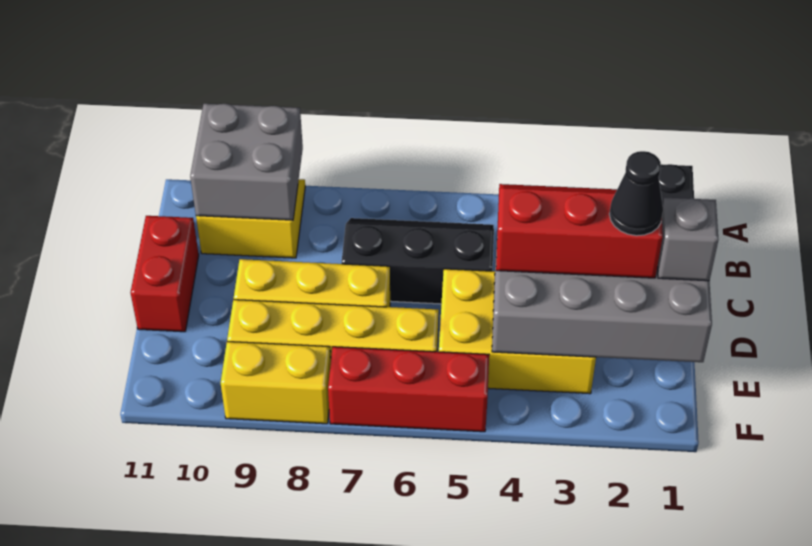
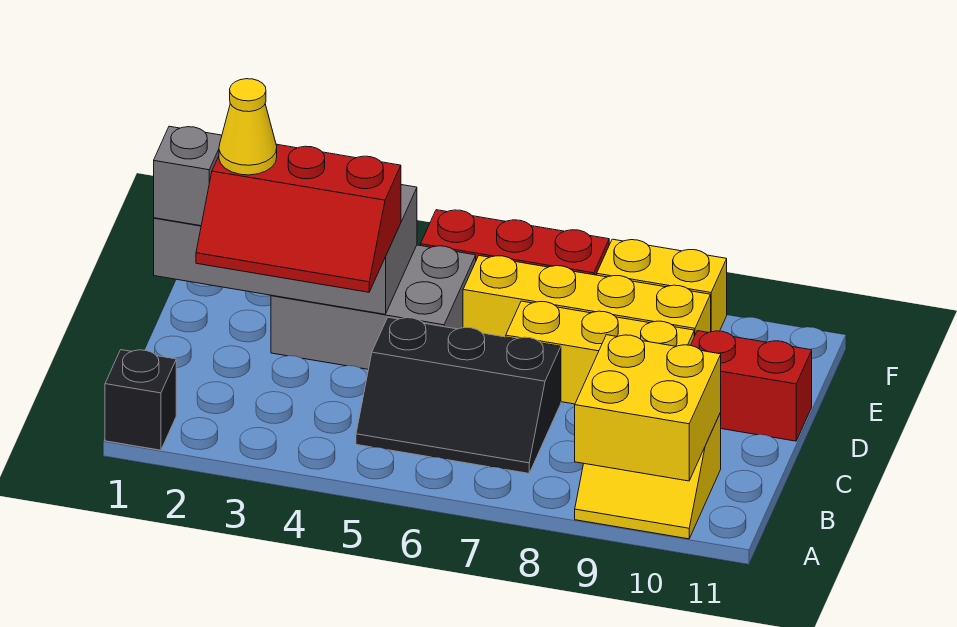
grey brick A9:B10 level 2 -> yellow brick A9:B10 level 2
red brick C11:D11 level 1 -> red brick D10:D11 level 1
black cone D2 level 4 -> yellow cone D2 level 4
yellow brick D3:E5 level 1 -> grey brick D3:E5 level 1

